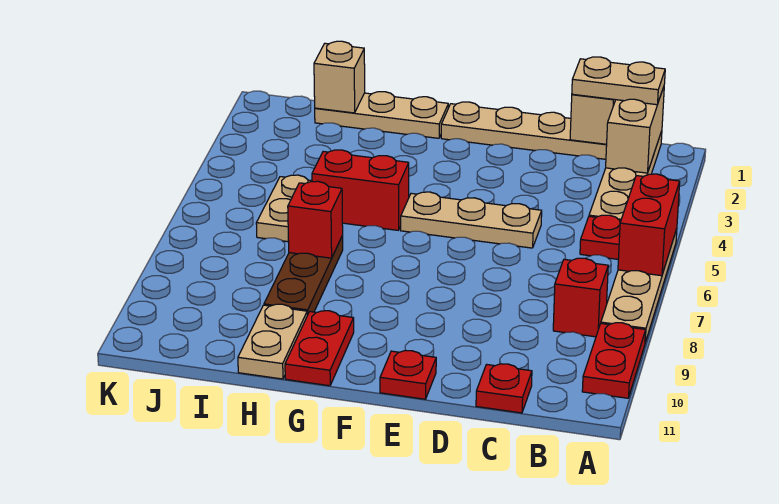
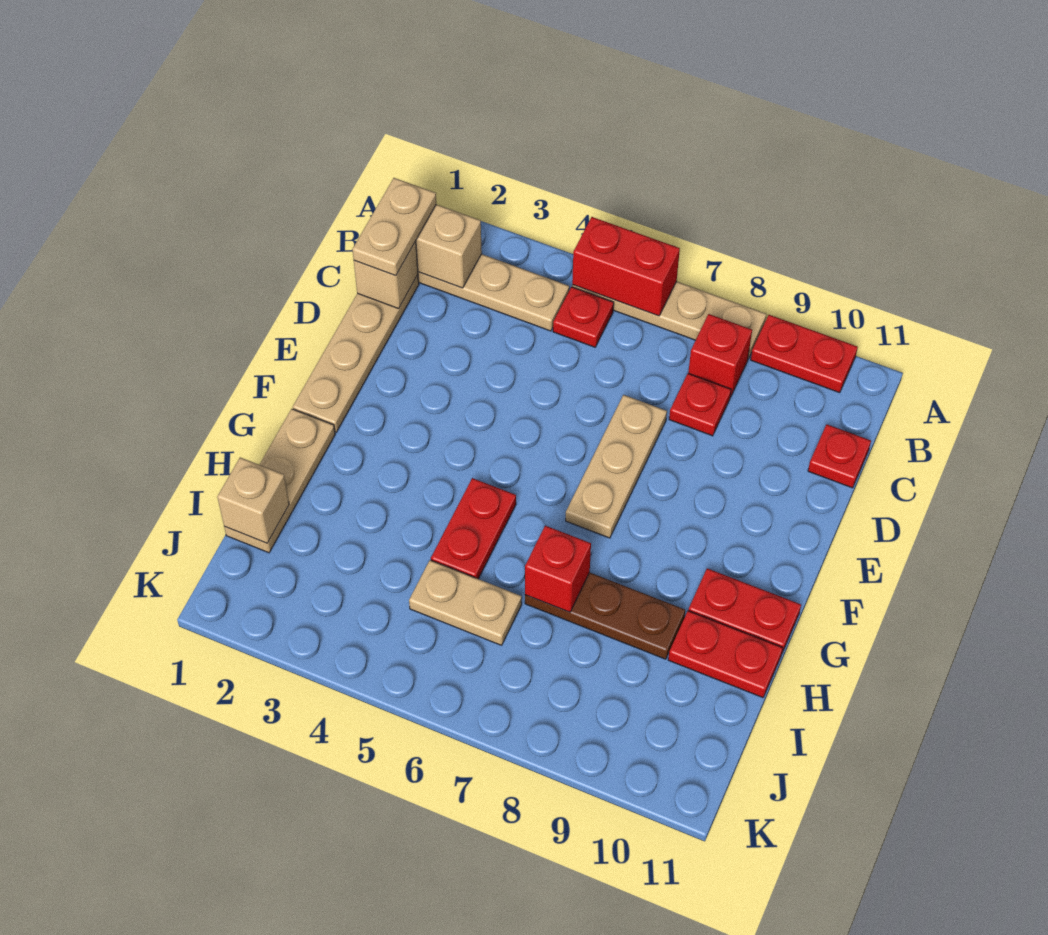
tan plate D5:F5 level 1 -> tan plate D7:F7 level 1
red plate E11 level 1 -> red plate C8 level 1
red brick G5:H5 level 1 -> red plate G5:H5 level 1
tan plate H10:H11 level 1 -> red plate H10:H11 level 1

